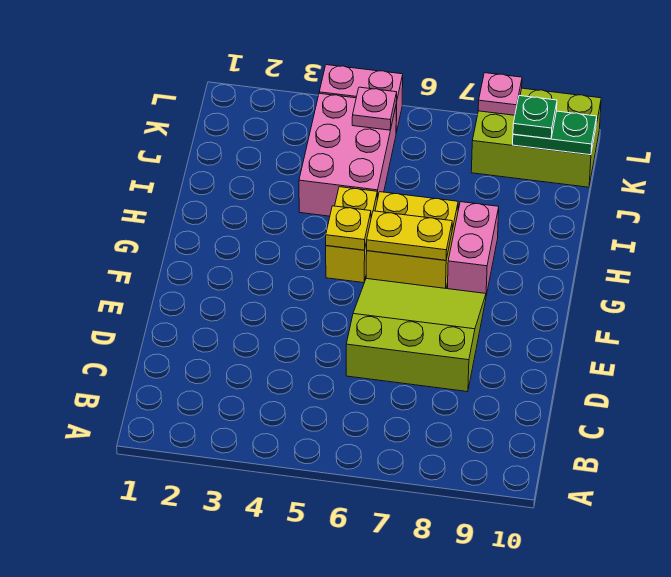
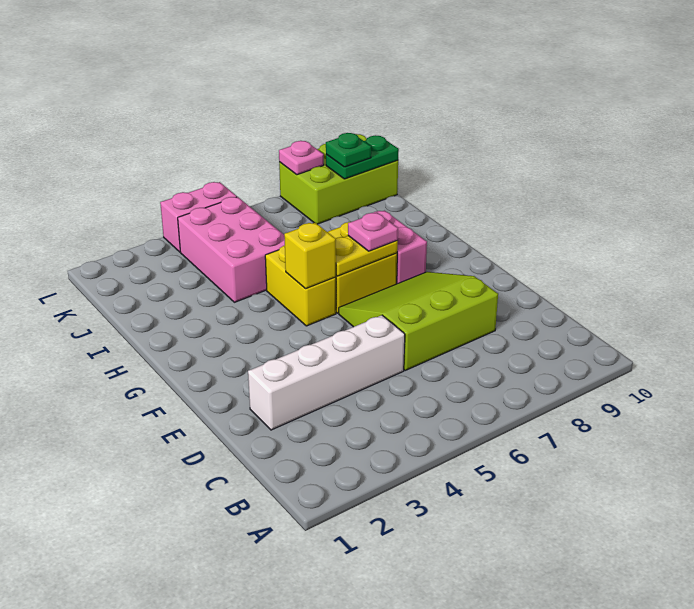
none -> white brick D2:D5 level 1
yellow plate G5 level 2 -> yellow brick G5 level 2
pink plate K5 level 2 -> pink plate G7 level 3

